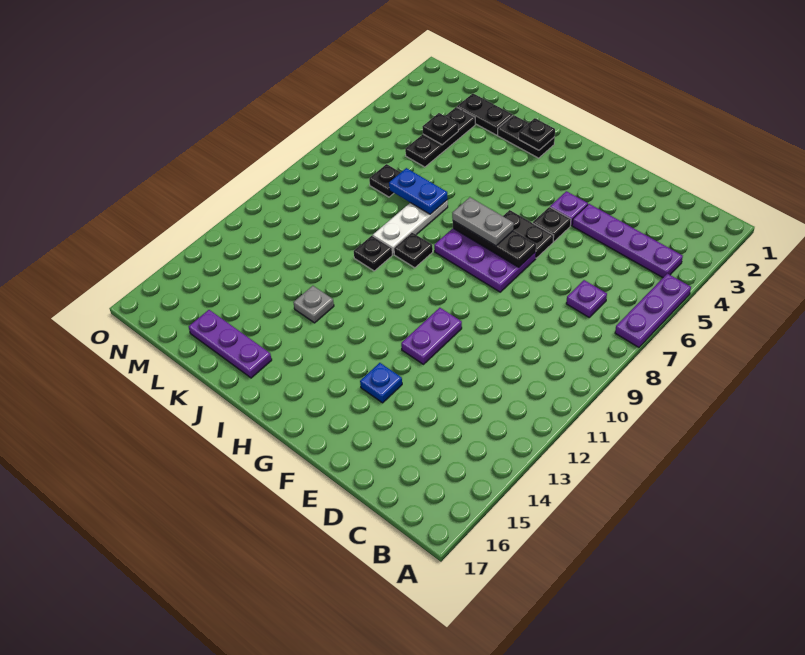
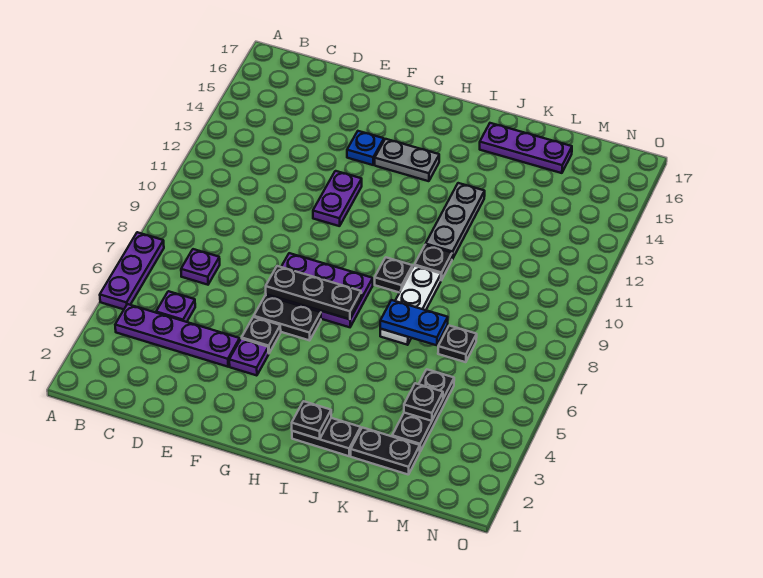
none -> purple plate C5 level 1
grey plate G7:H7 level 3 -> grey plate G14:H14 level 1
grey plate J13 level 1 -> grey plate J11:J13 level 1

